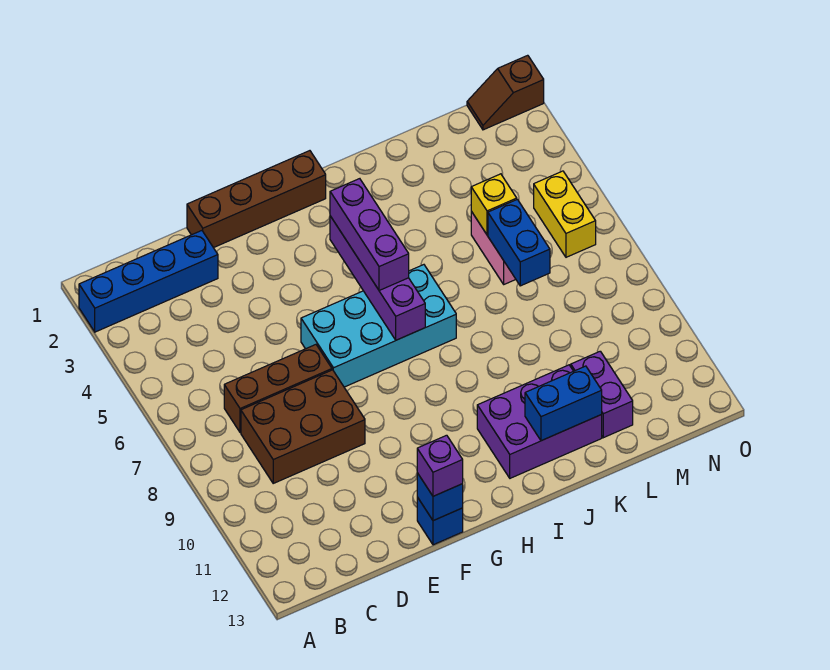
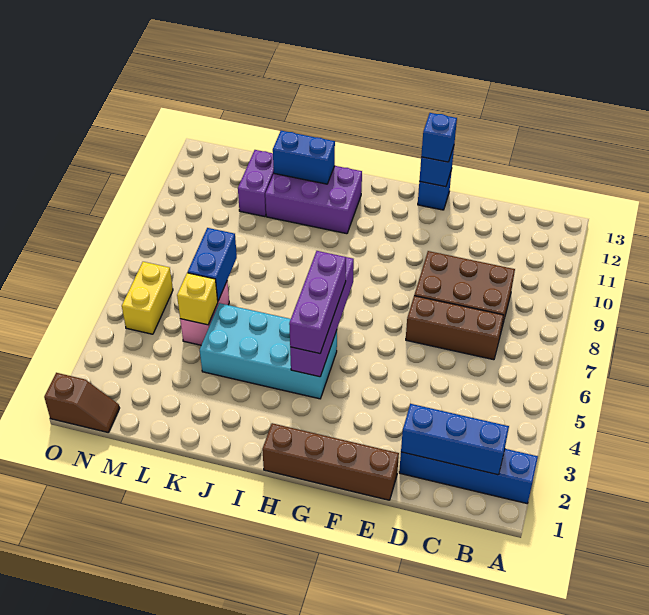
none -> blue brick B2:D2 level 2
cyan brick F6:I7 level 1 -> cyan brick H4:K5 level 1
purple brick F13 level 3 -> blue brick F13 level 3

